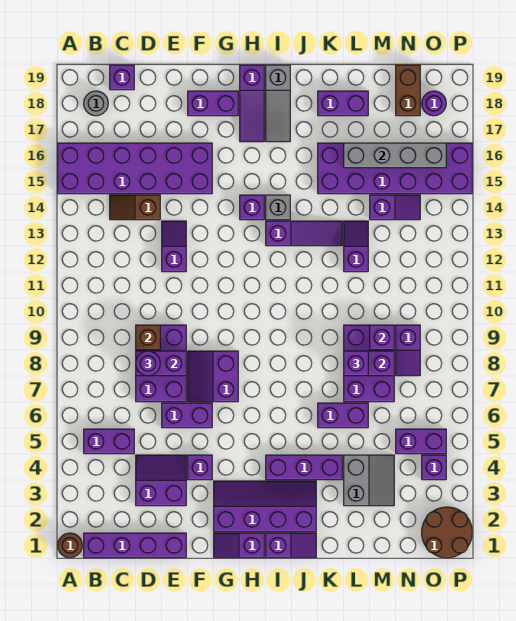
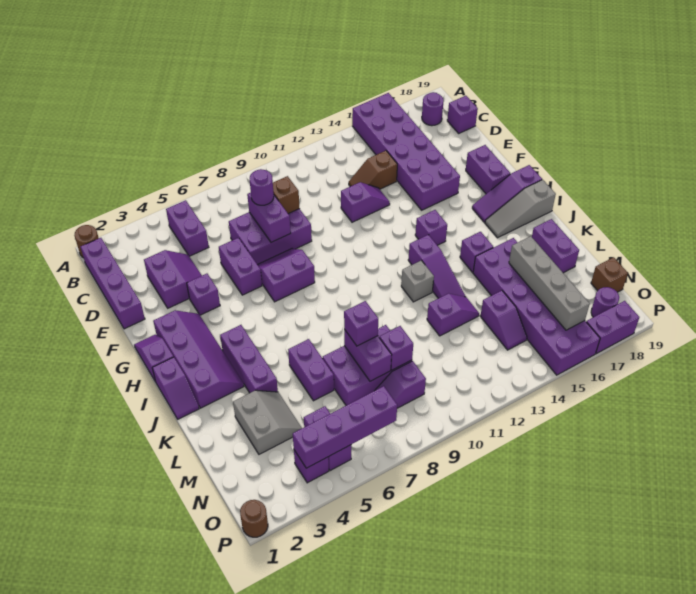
grey round brick B18 level 1 -> purple round brick B18 level 1
brown slope C14:D14 level 1 top D -> brown slope D13:D14 level 1 top 14
grey brick I14 level 1 -> grey brick J12 level 1
none -> purple brick J15 level 1
grey slope L3:M4 level 1 top L -> grey slope L3:M4 level 1 top 3
brown brick N18:N19 level 1 -> brown brick N19 level 1
brown round brick O1:P2 level 1 -> brown round brick P1 level 1
none -> purple brick O4:O7 level 2
none -> purple brick P17:P18 level 1

